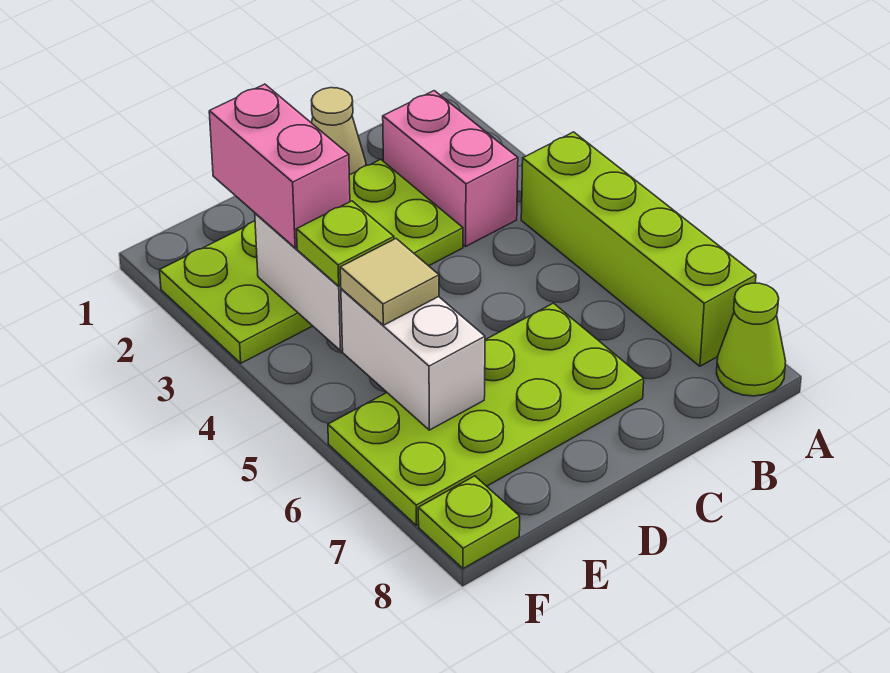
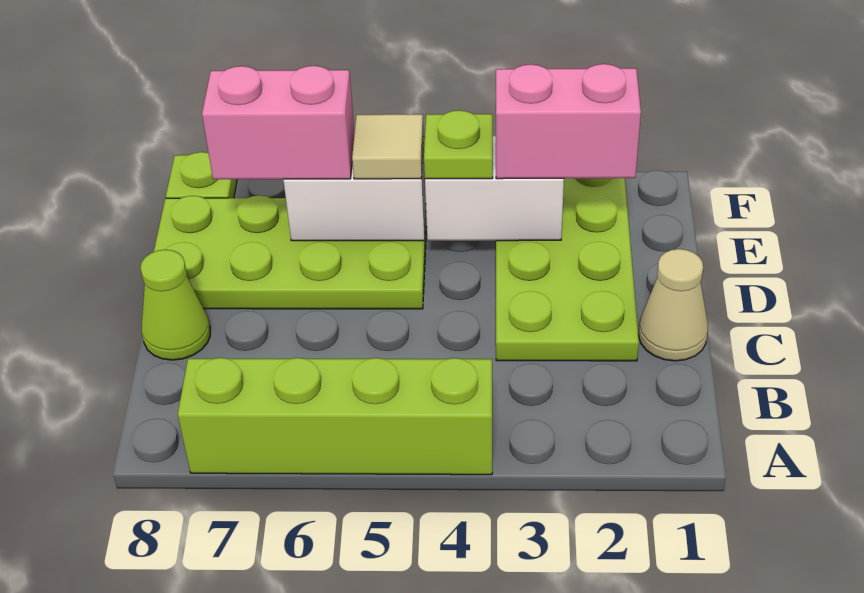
lime cone A8 level 1 -> lime cone C8 level 1
pink brick B2:B3 level 1 -> pink brick E6:E7 level 3
lime plate C6:F7 level 1 -> lime plate D5:E8 level 1

